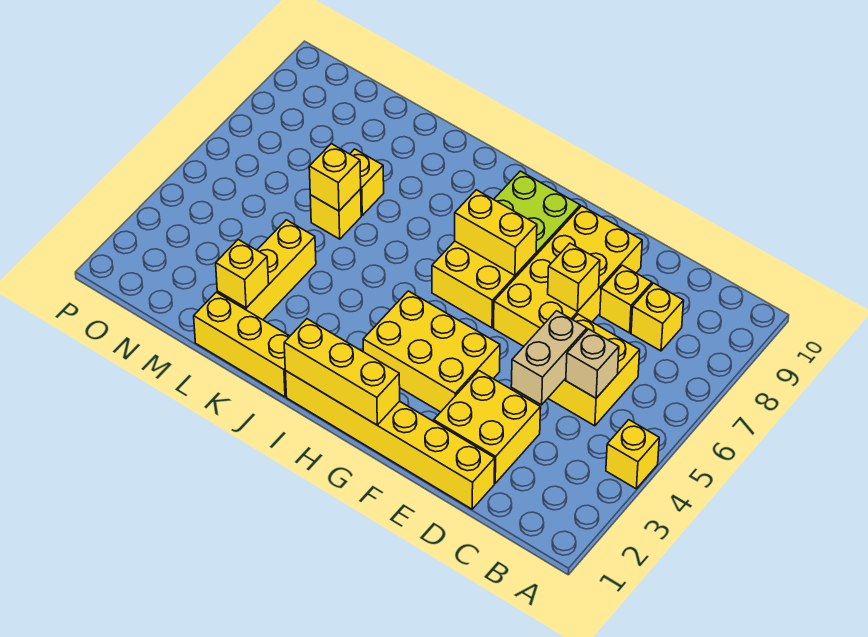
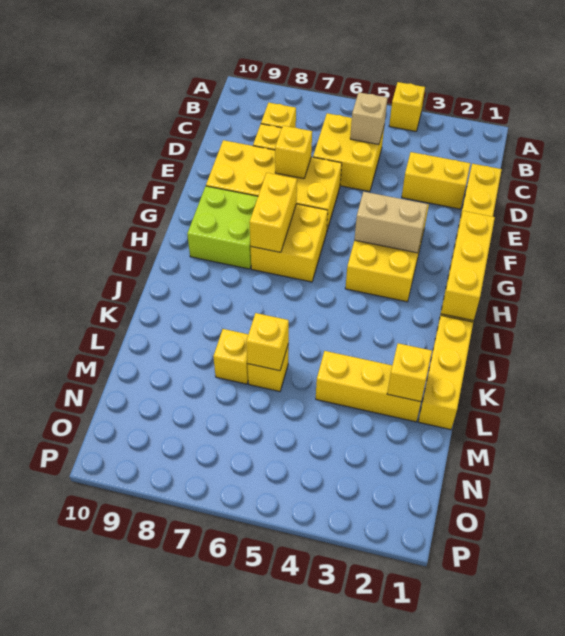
yellow brick D2:E3 level 1 -> yellow brick D2:D3 level 1
tan brick D4:D5 level 2 -> tan brick G3:G4 level 2

